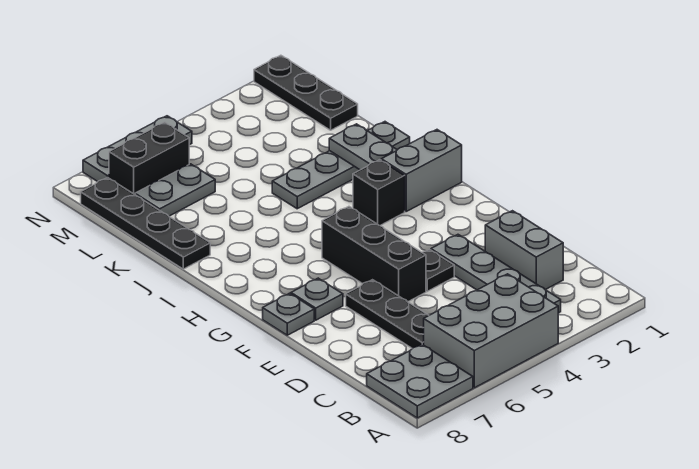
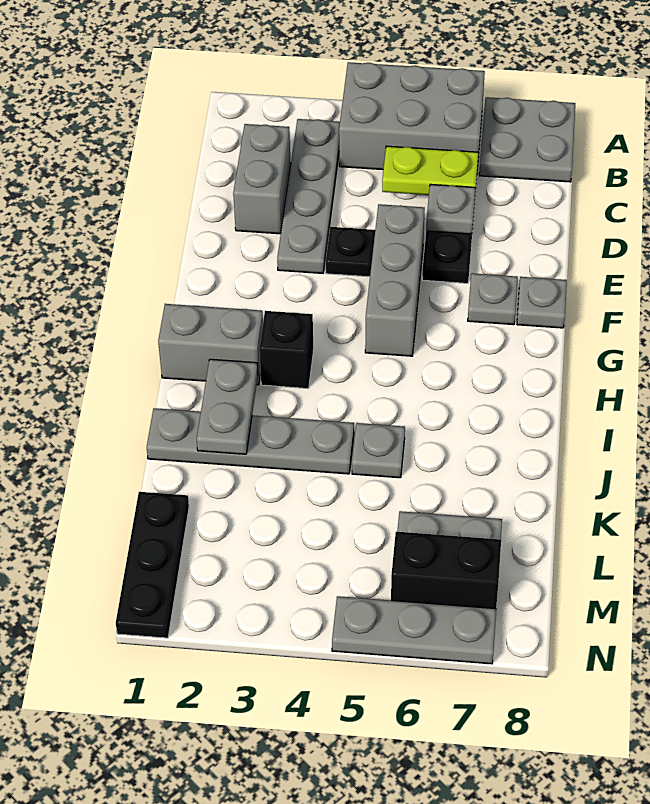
none -> lime plate C5:C6 level 2
none -> grey plate D6 level 2
black brick E5:G5 level 1 -> grey brick E5:G5 level 1
none -> grey plate J5 level 1
black plate J8:M8 level 1 -> none

